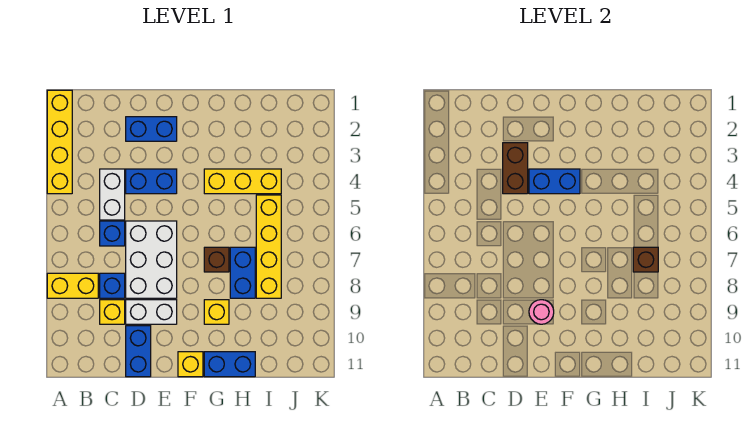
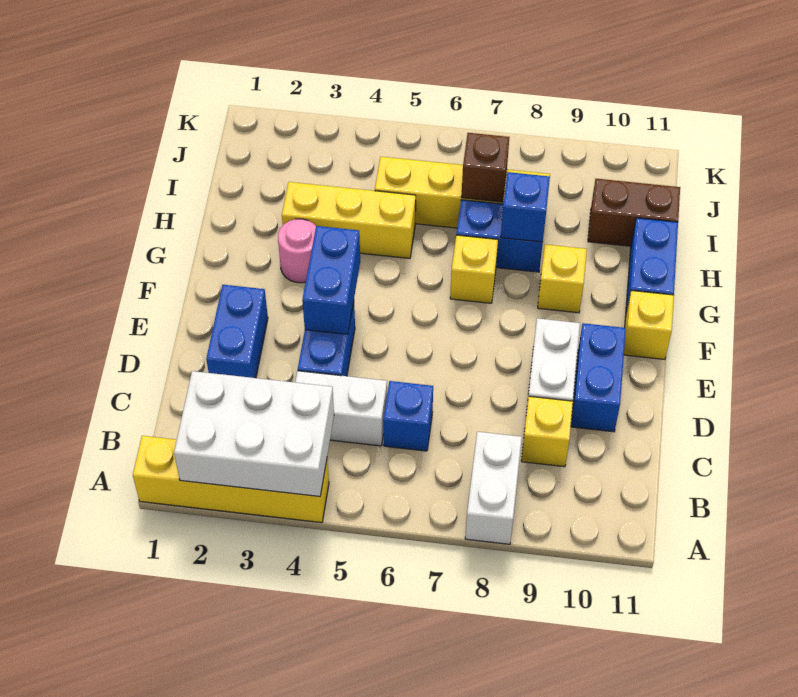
yellow brick A8:B8 level 1 -> white brick A8:B8 level 1
blue brick C8 level 1 -> blue brick H8 level 2
brown brick D3:D4 level 2 -> brown brick I10:I11 level 1
white brick D6:E8 level 1 -> white brick A2:B4 level 2
blue brick D10:D11 level 1 -> blue brick D10:E10 level 1
pink round brick E9 level 2 -> pink round brick G3 level 1
yellow brick G4:I4 level 1 -> yellow brick H3:H5 level 1
brown brick G7 level 1 -> yellow brick G7 level 1

